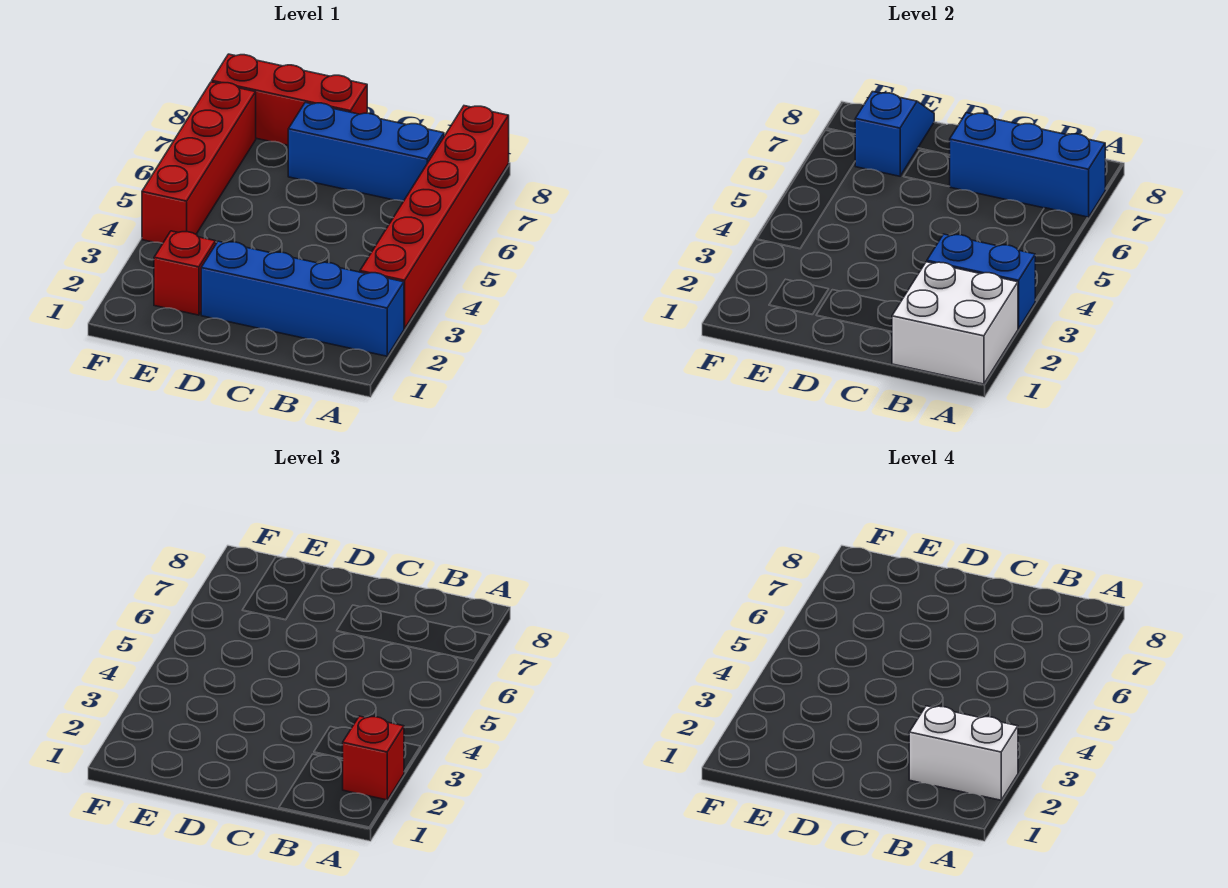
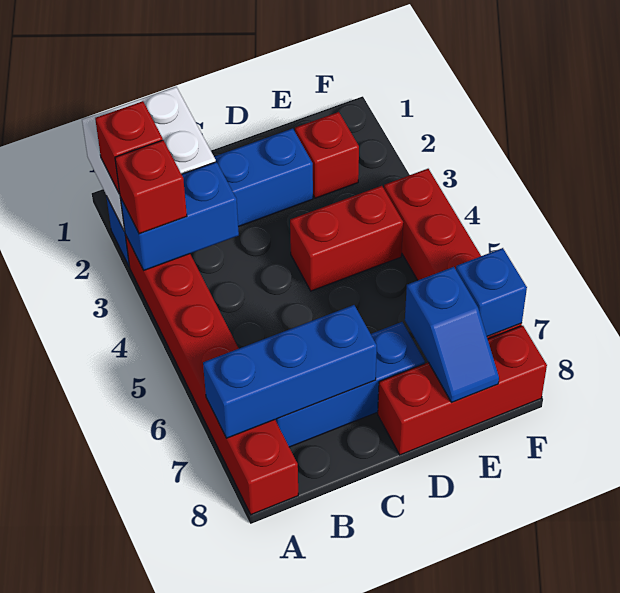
white brick A2:B2 level 4 -> none
none -> red brick A3 level 3
none -> red brick D4:E4 level 1
none -> blue brick F7 level 2

